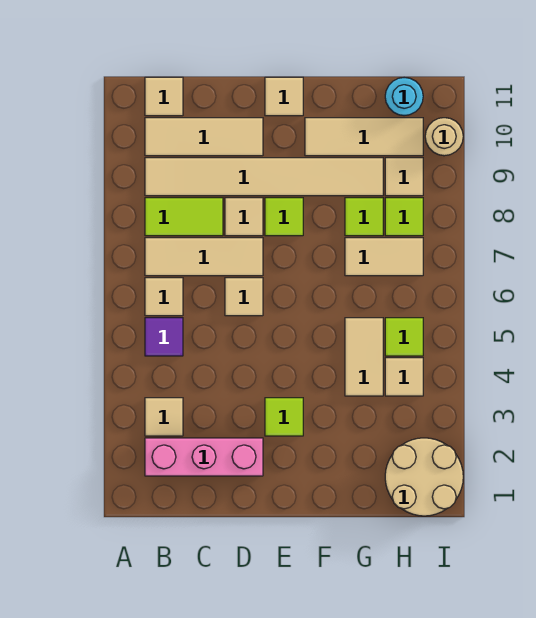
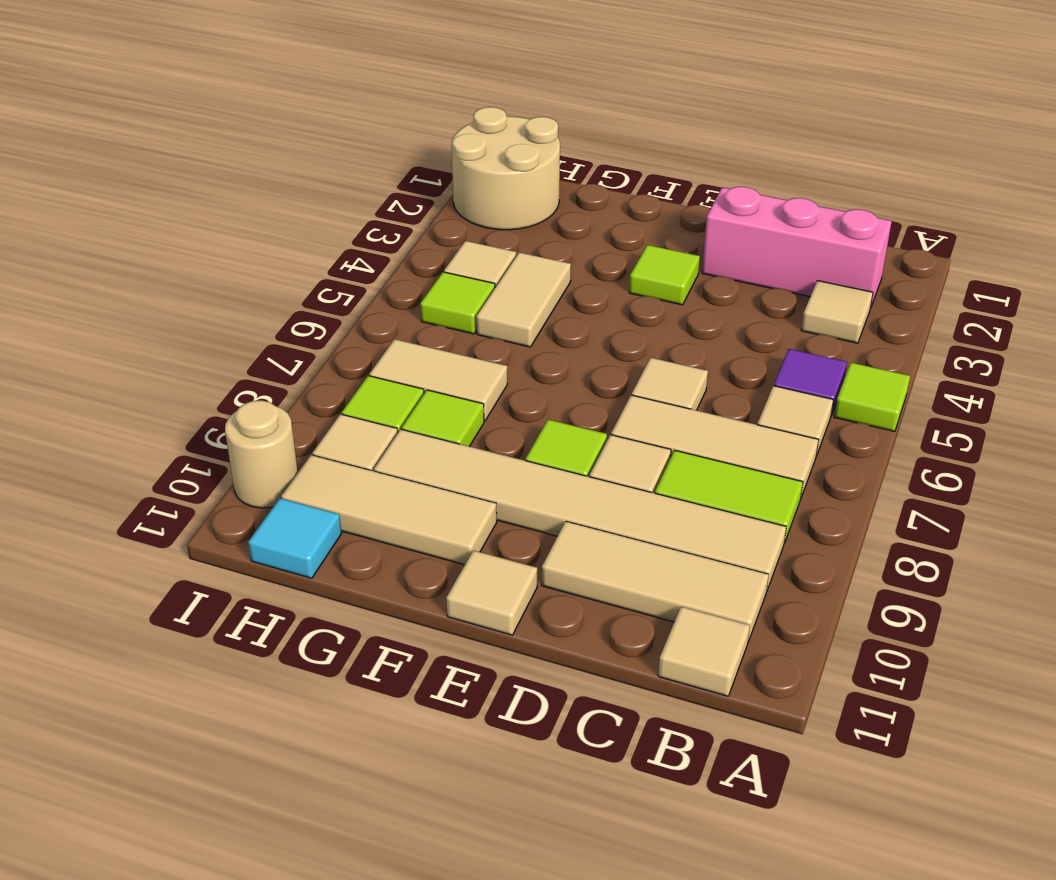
none -> lime tile A5 level 1
cyan round brick H11 level 1 -> cyan tile H11 level 1

